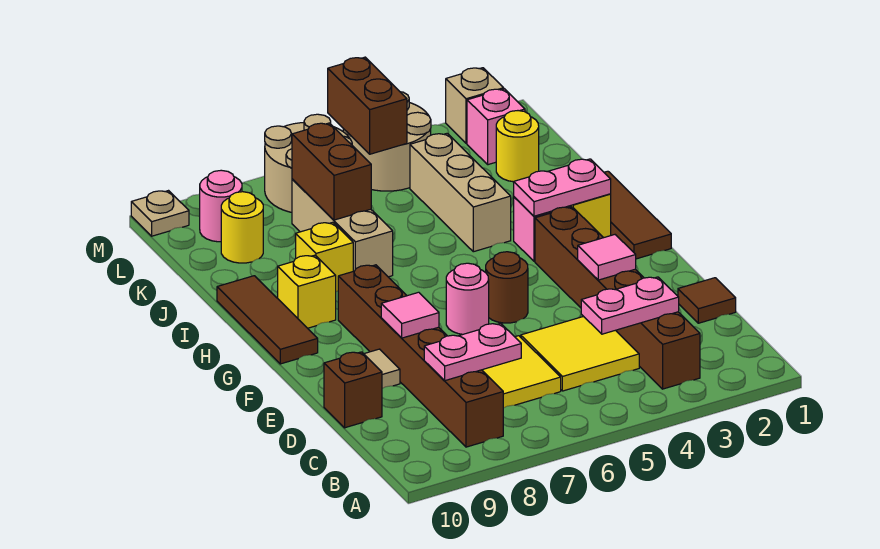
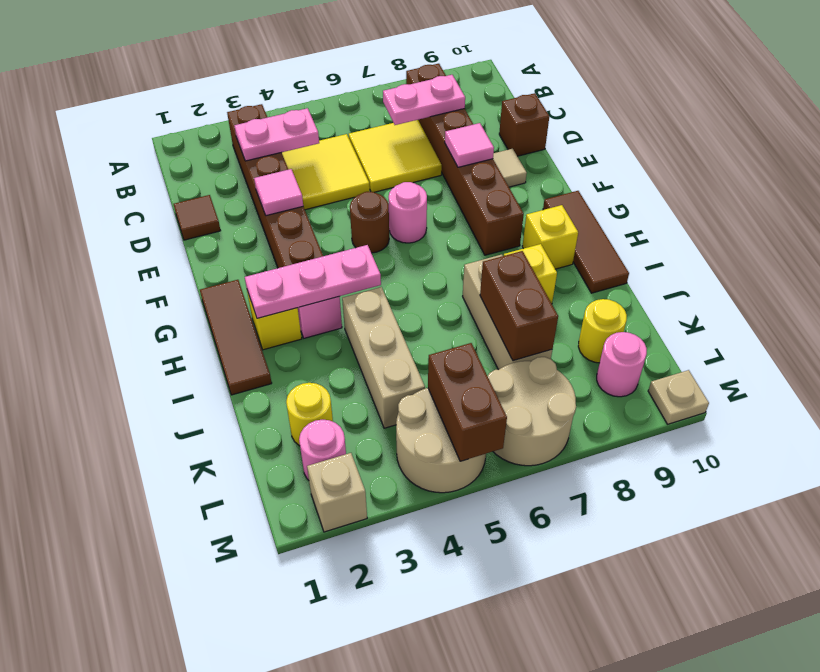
pink plate H2:H3 level 2 -> pink plate H2:H4 level 2
pink brick L2 level 1 -> pink round brick L2 level 1

